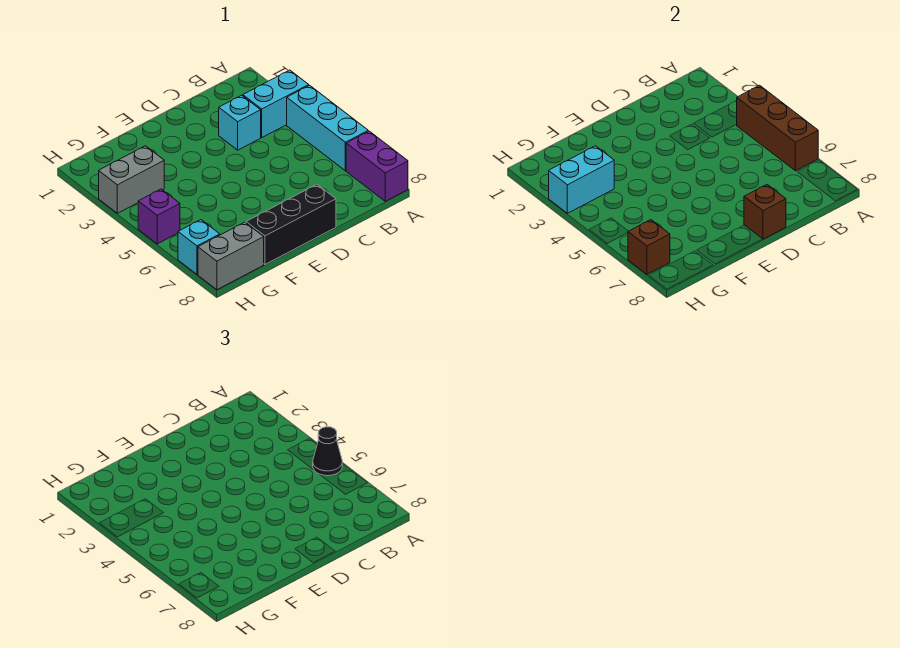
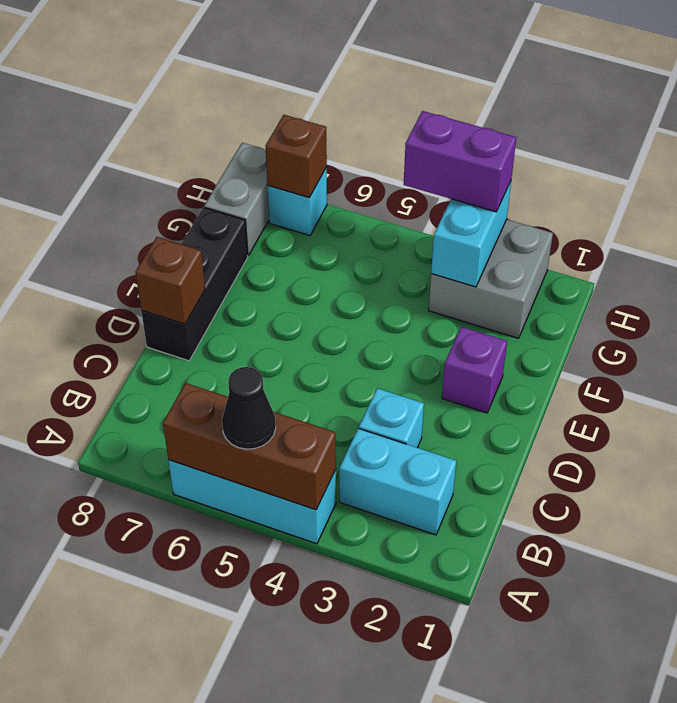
cyan brick A3:B3 level 1 -> cyan brick B2:B3 level 1
purple brick A7:A8 level 1 -> purple brick H3:H4 level 3
grey brick G3:H3 level 1 -> grey brick G2:H3 level 1
purple brick H5 level 1 -> purple brick E2 level 1

